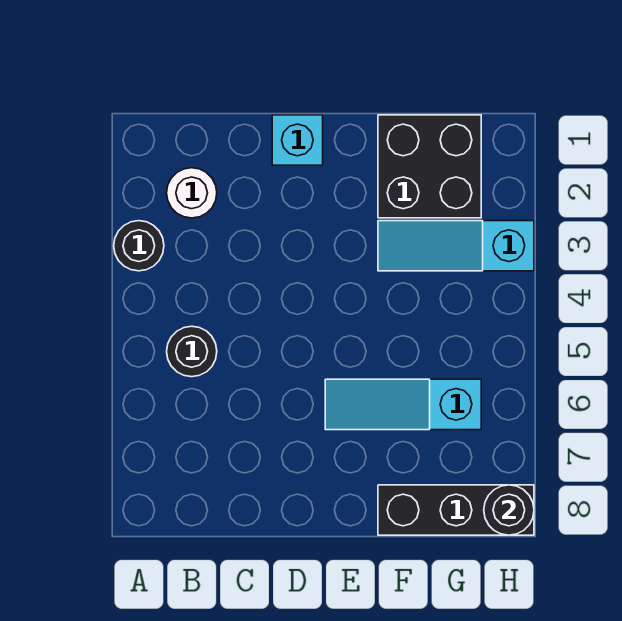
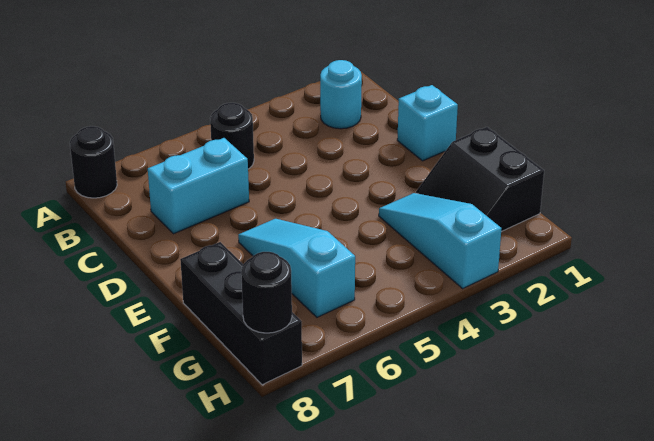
black round brick A3 level 1 -> black round brick A8 level 1
white round brick B2 level 1 -> cyan round brick B2 level 1
none -> cyan brick C6:C7 level 1
black brick F1:G2 level 1 -> black slope F1:G2 level 1 top 1

